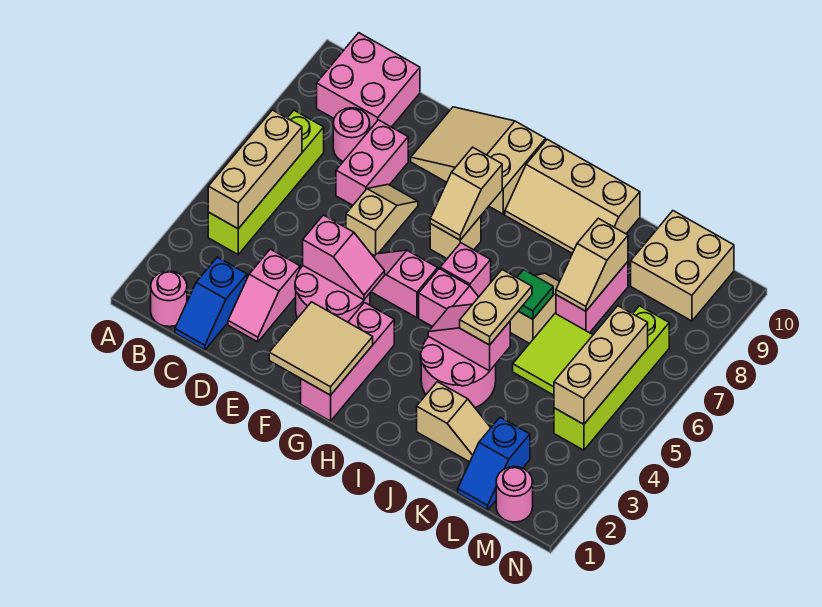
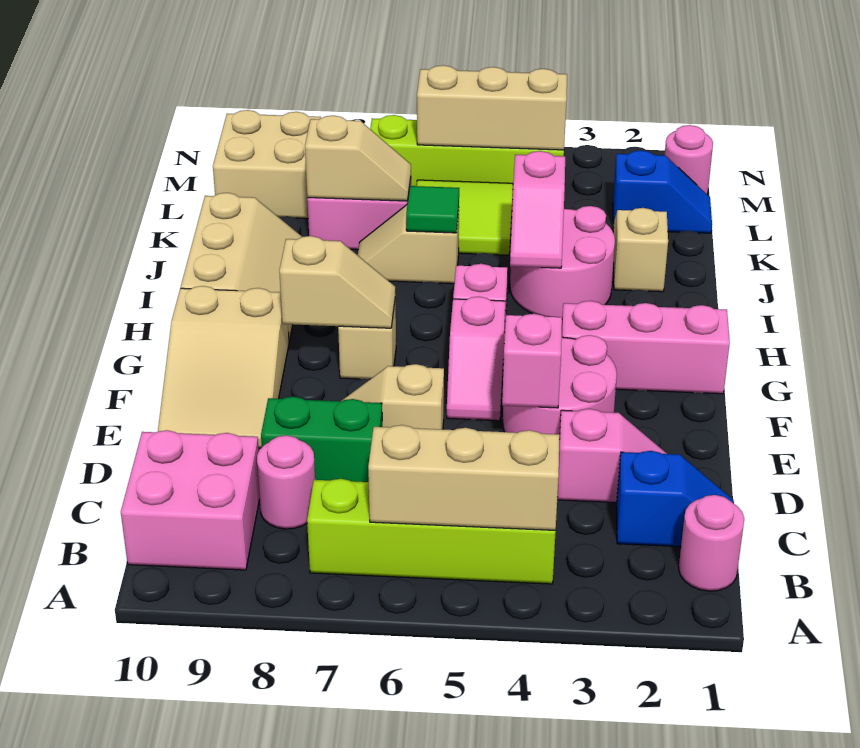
pink brick D7:D8 level 1 -> green brick D7:D8 level 1
tan tile F1:G2 level 2 -> none
pink brick H6 level 1 -> none
tan plate J4:J5 level 3 -> none

